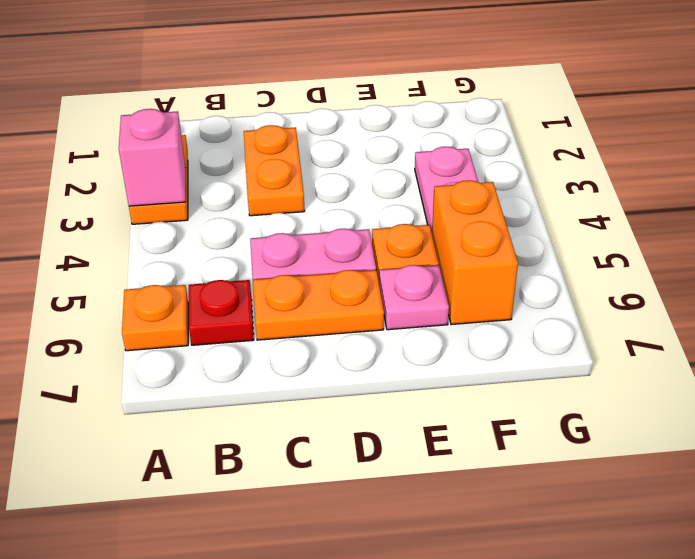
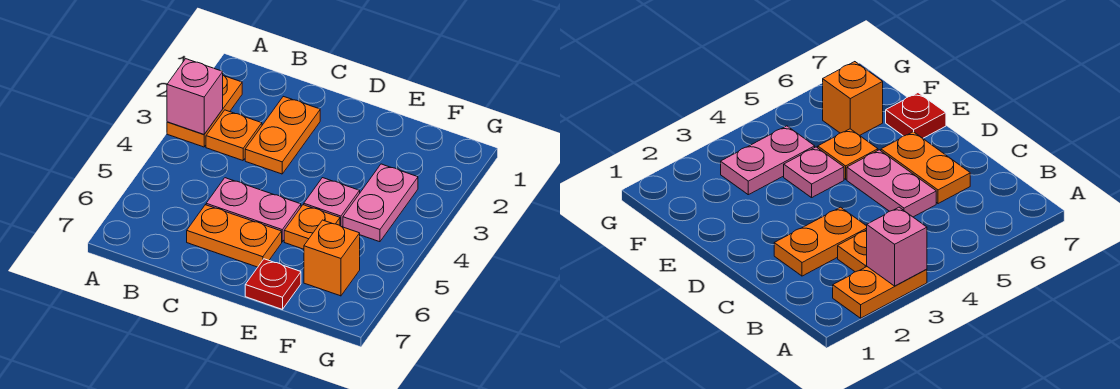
orange plate A6 level 1 -> orange plate B3 level 1
red plate B6 level 1 -> red plate E7 level 1
pink plate E6 level 1 -> pink plate E4 level 1
orange brick F5:F6 level 1 -> orange brick F6 level 1

